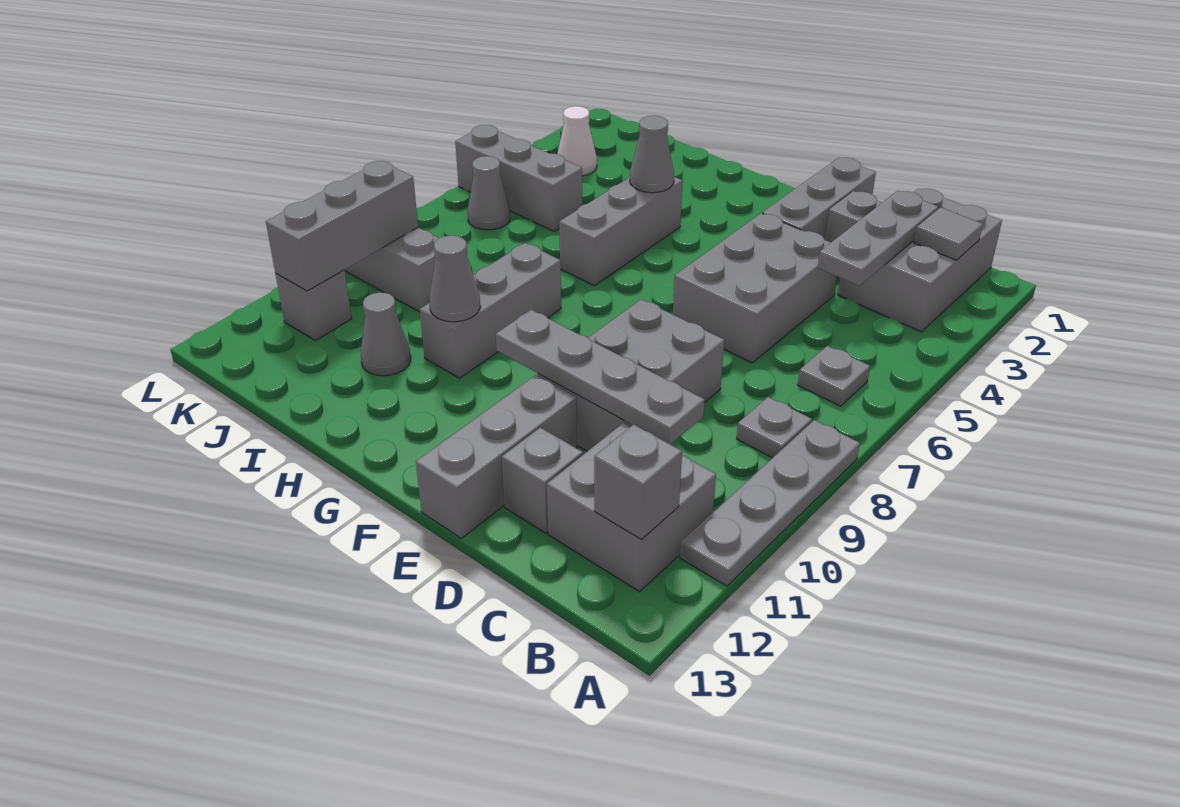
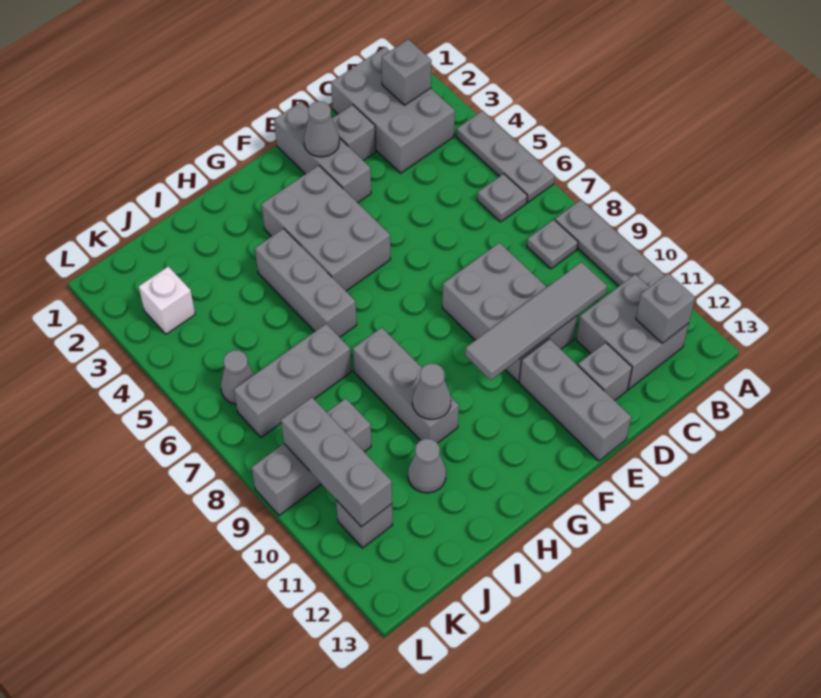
grey tile B2 level 2 -> grey brick B2 level 2
grey plate C2:C4 level 2 -> grey plate A4:A6 level 1
grey plate C10:F10 level 2 -> grey tile C10:F10 level 2
grey brick D4:E6 level 1 -> grey brick F3:G5 level 1
grey cone H4 level 2 -> grey cone E2 level 2
grey brick J5:L5 level 1 -> grey brick I7:K7 level 1
white cone K3 level 1 -> white brick K3 level 1

